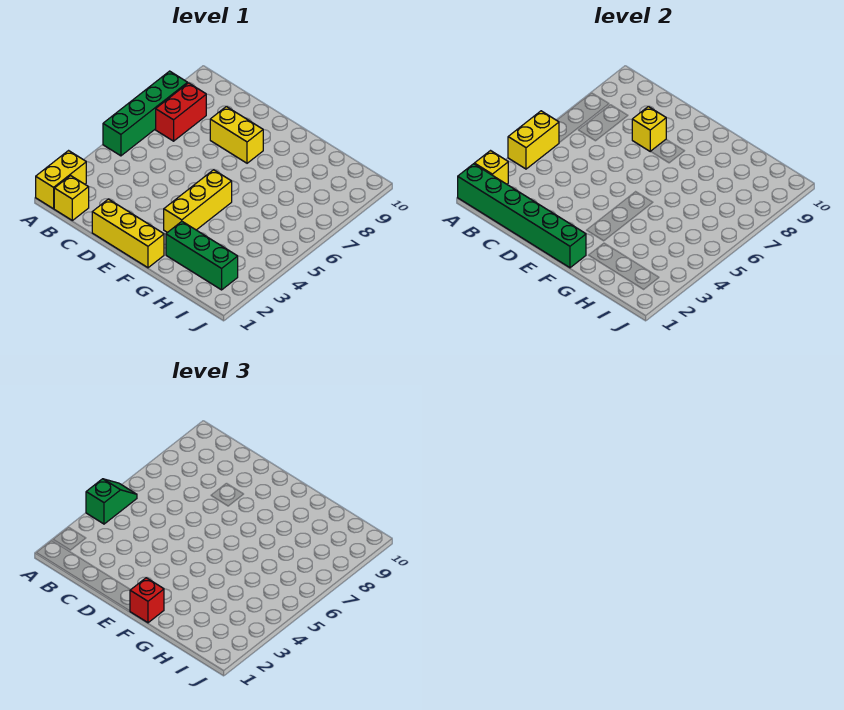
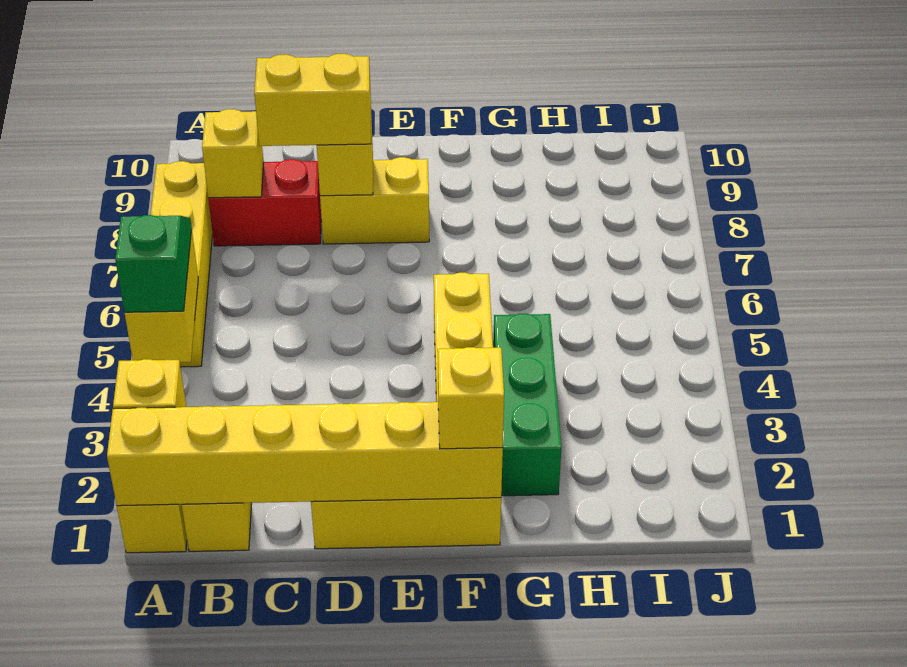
green brick A1:F1 level 2 -> yellow brick A1:F1 level 2
green brick A5:A8 level 1 -> yellow brick A5:A8 level 1
red brick B7:B8 level 1 -> red brick B8:C8 level 1
none -> yellow brick B8 level 2
none -> yellow brick C8:D8 level 3
red brick F1 level 3 -> yellow brick F1 level 3
green brick G2:I2 level 1 -> green brick G2:G4 level 1

